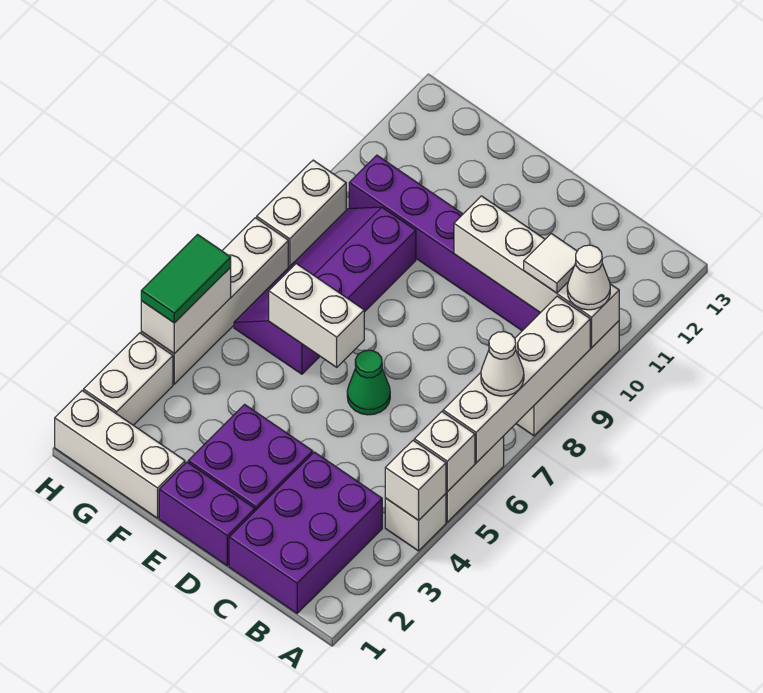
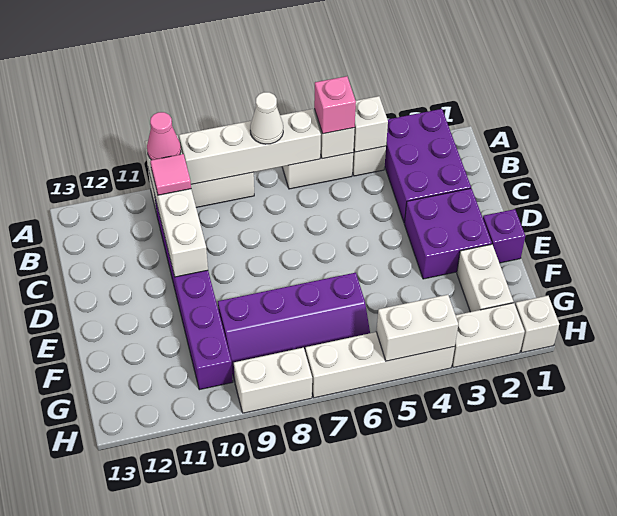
none -> pink brick A5 level 3
white cone A10 level 3 -> pink cone A10 level 3
purple brick B1:C3 level 1 -> purple brick A2:C3 level 1
white tile B10 level 3 -> pink tile B10 level 3
purple brick D1:E1 level 1 -> purple brick E1 level 1
green cone D6 level 1 -> none
white brick E6:F6 level 2 -> white brick F2:G2 level 1
white brick F1:H1 level 1 -> white brick H1 level 1
green tile H4:H5 level 3 -> none

